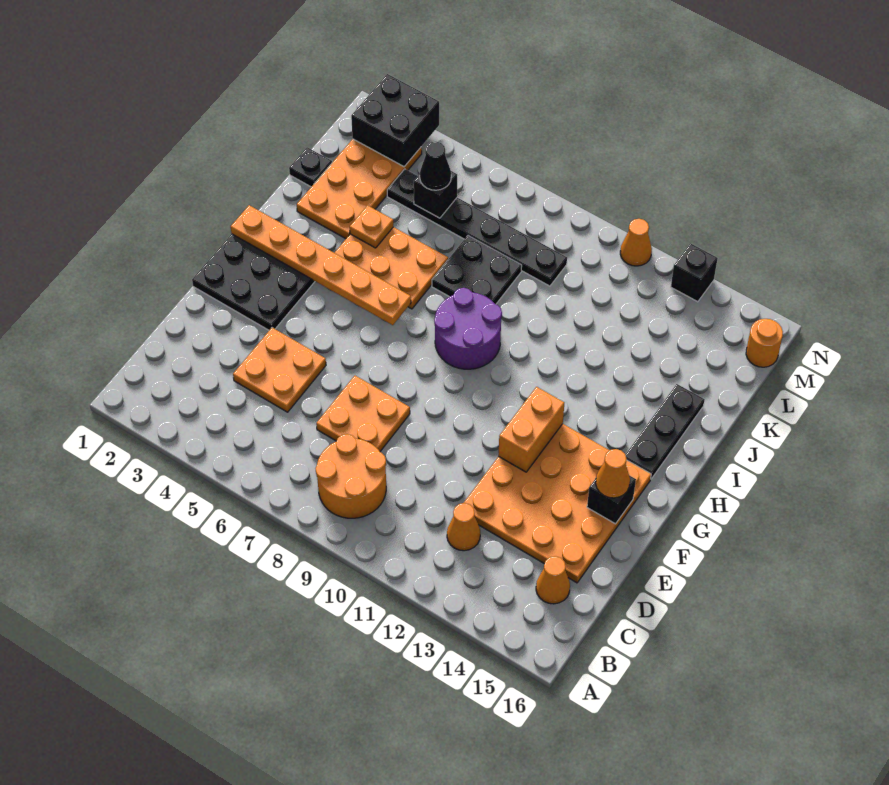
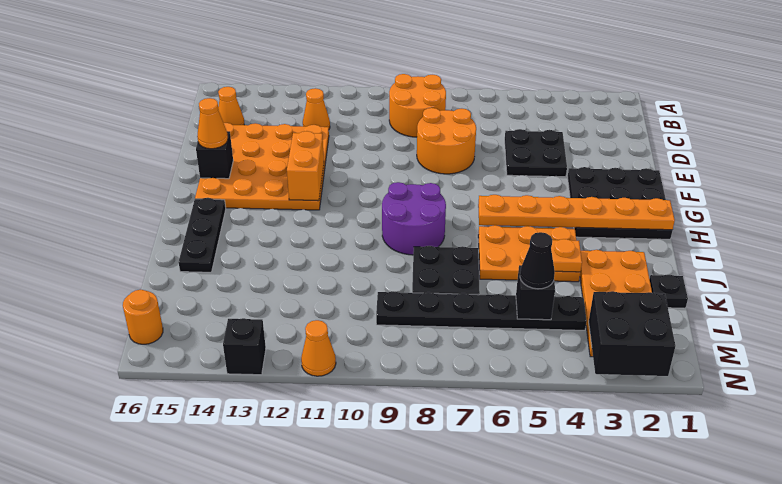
orange plate D4:E5 level 1 -> black plate D4:E5 level 1
orange plate D7:E8 level 1 -> orange round brick D7:E8 level 1

